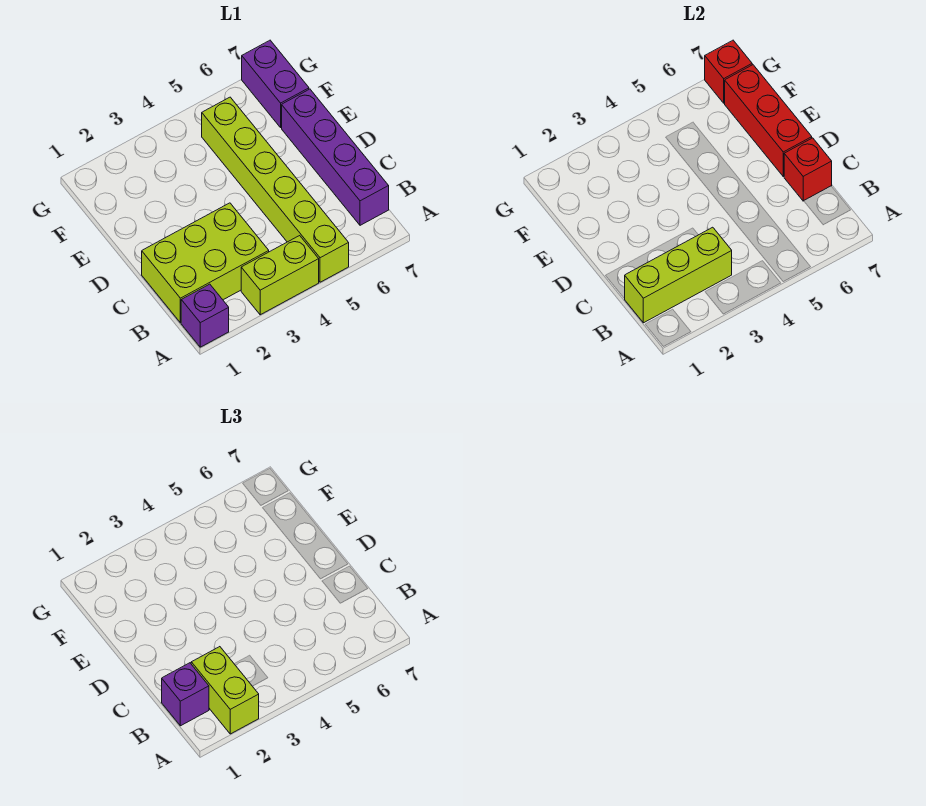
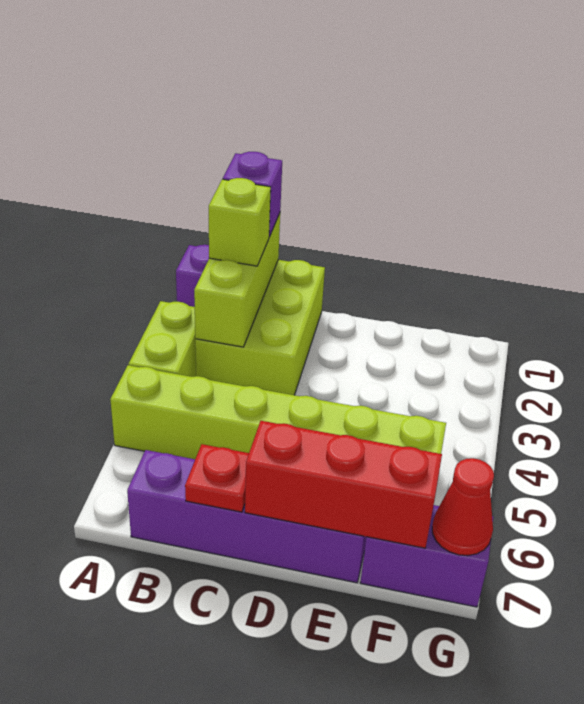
lime brick A2:B2 level 3 -> lime brick B2 level 3
red brick C7 level 2 -> red plate C7 level 2
red brick G7 level 2 -> red cone G7 level 2

